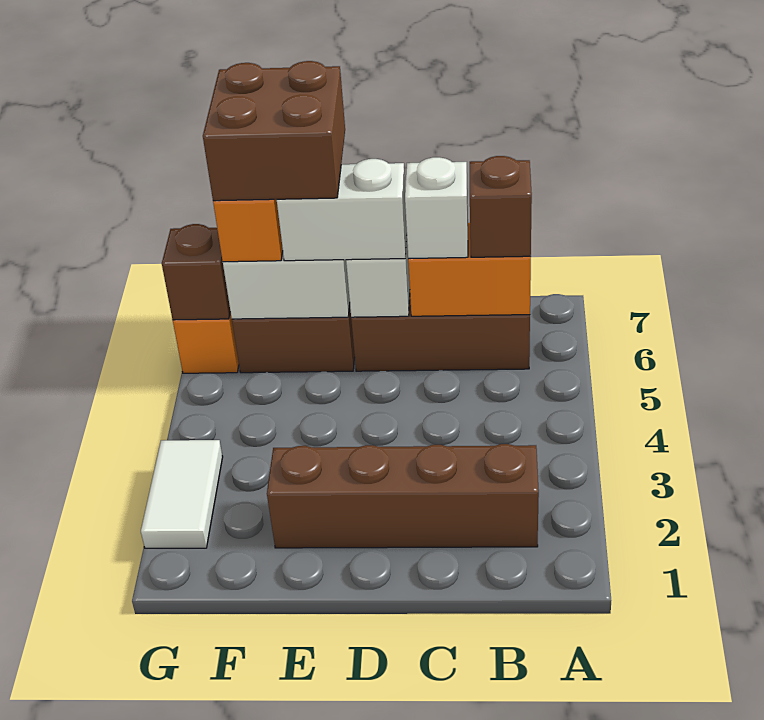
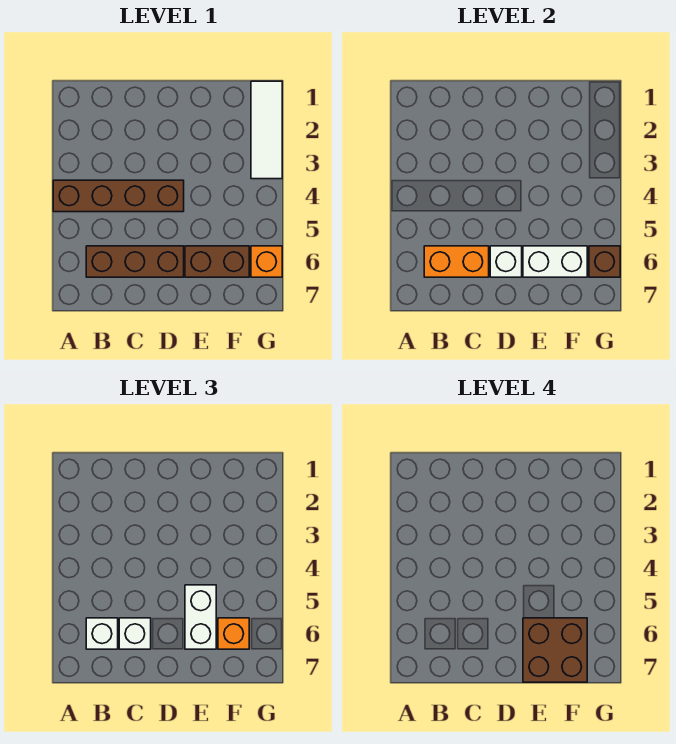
brown brick B2:E2 level 1 -> brown brick A4:D4 level 1
brown brick B6 level 3 -> white brick B6 level 3
white brick D6:E6 level 3 -> white brick E5:E6 level 3
white tile G2:G3 level 1 -> white tile G1:G3 level 1

